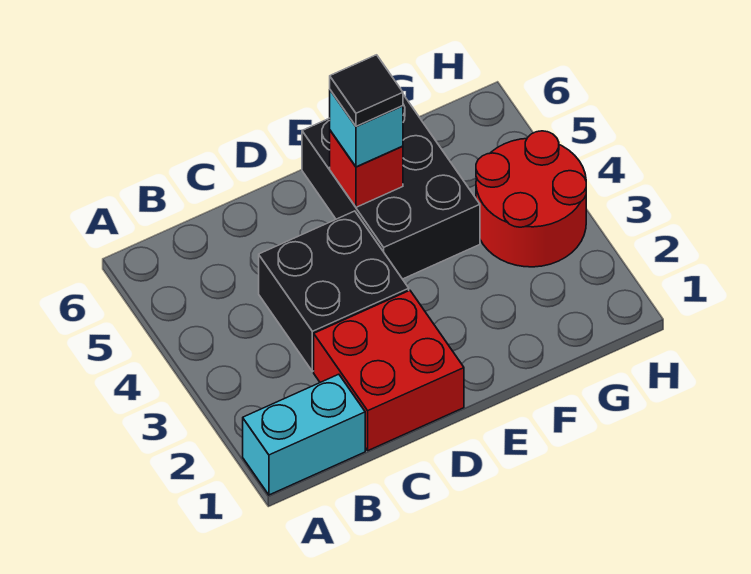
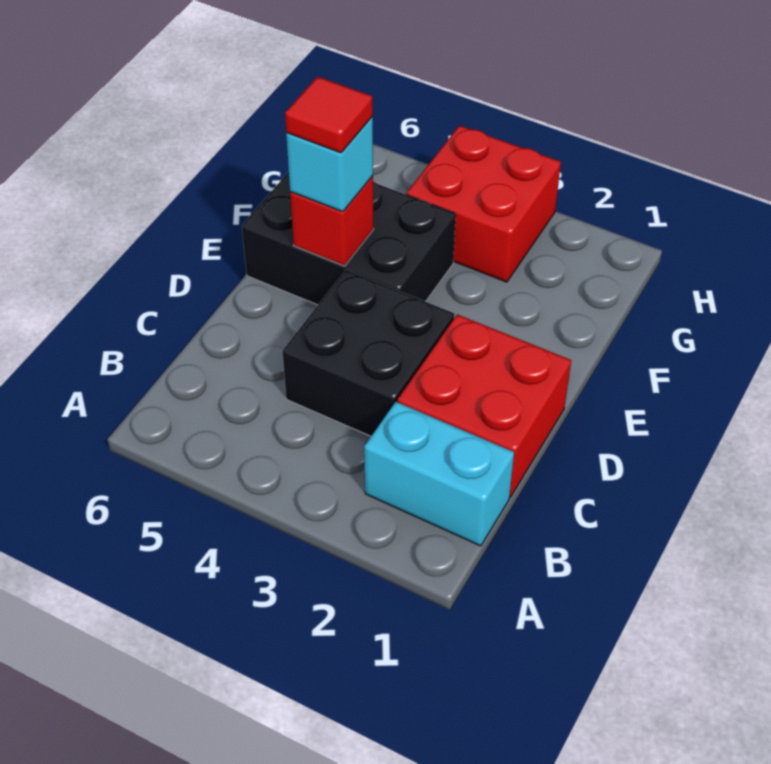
cyan brick A1:B1 level 1 -> cyan brick B1:B2 level 1
black tile E5 level 4 -> red tile E5 level 4
red round brick G3:H4 level 1 -> red brick G3:H4 level 1

